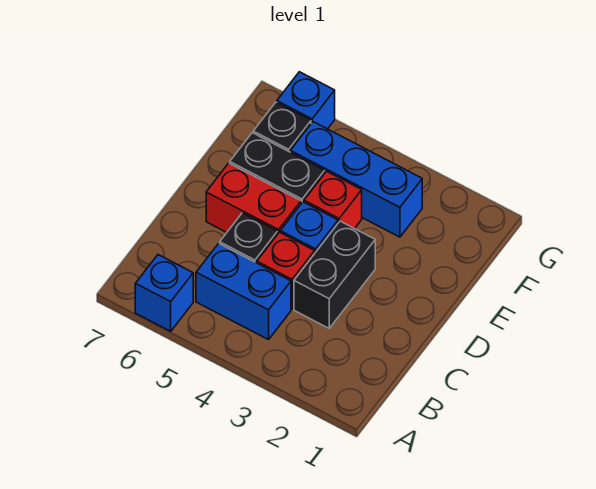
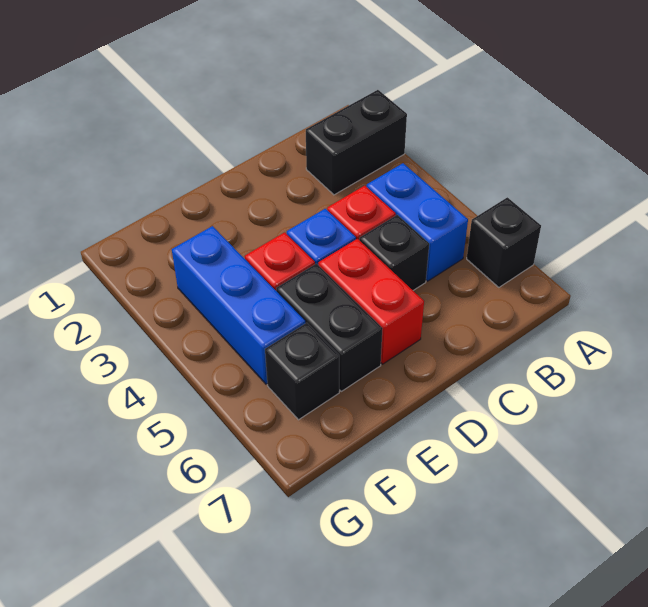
blue brick A6 level 1 -> black brick A6 level 1
black brick C3:D3 level 1 -> black brick A2:B2 level 1
blue brick G6 level 1 -> none

